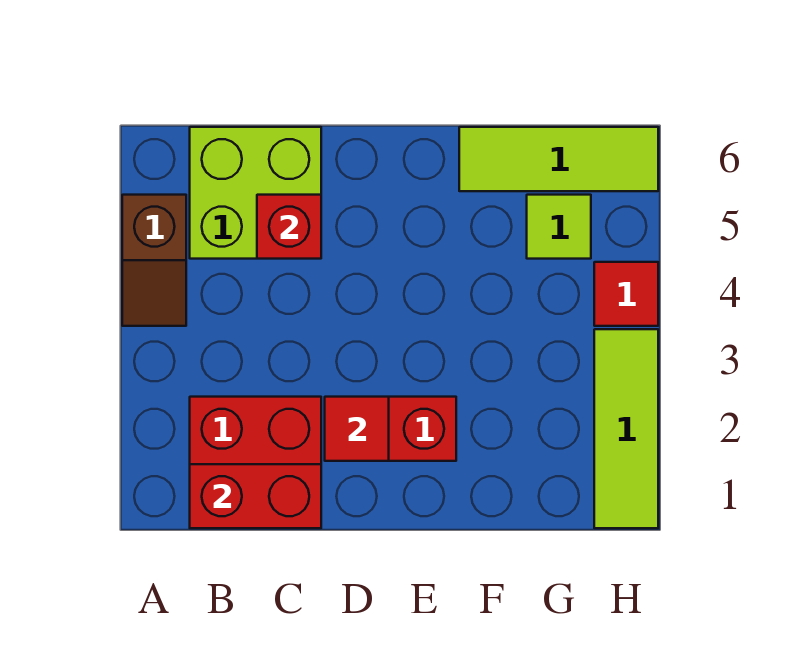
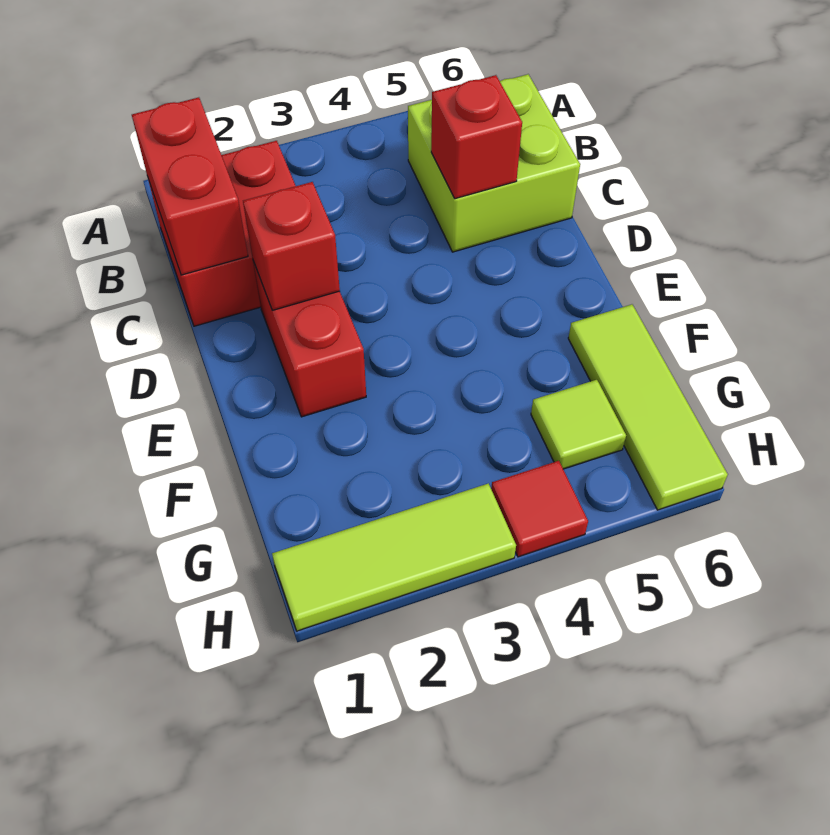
brown slope A4:A5 level 1 top 5 -> none
red tile D2 level 2 -> red brick D2 level 2

